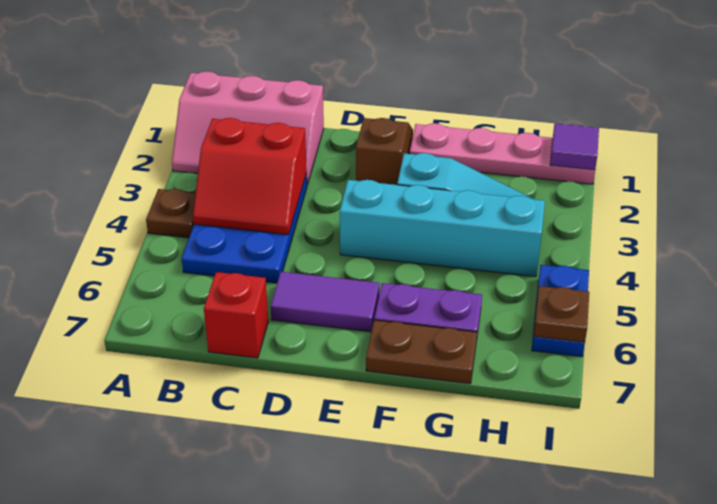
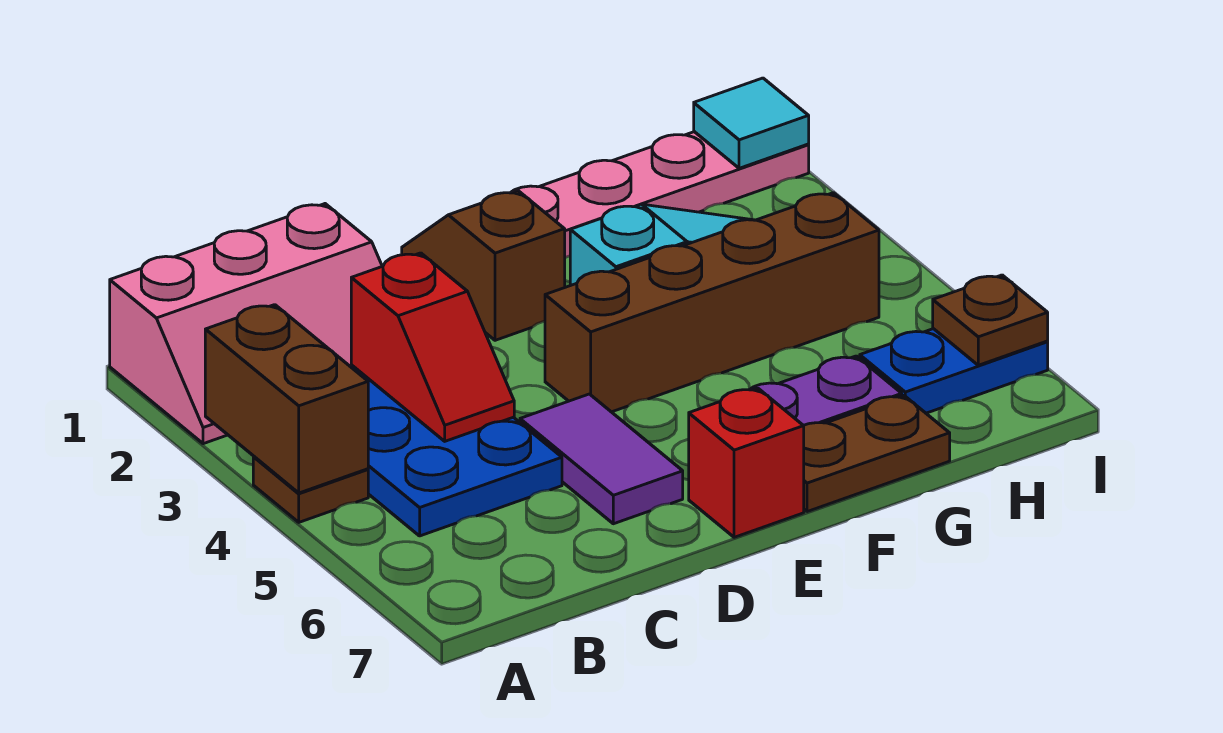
none -> brown brick A3:A4 level 2
red slope B3:C4 level 2 top 3 -> red slope C3:C4 level 2 top 3
red brick C7 level 1 -> red brick E7 level 1
purple tile D6:E6 level 1 -> purple tile D5:D6 level 1
cyan brick E4:H4 level 1 -> brown brick E4:H4 level 1
purple tile I1 level 2 -> cyan tile I1 level 2
blue plate I5:I6 level 1 -> blue plate H6:I6 level 1

